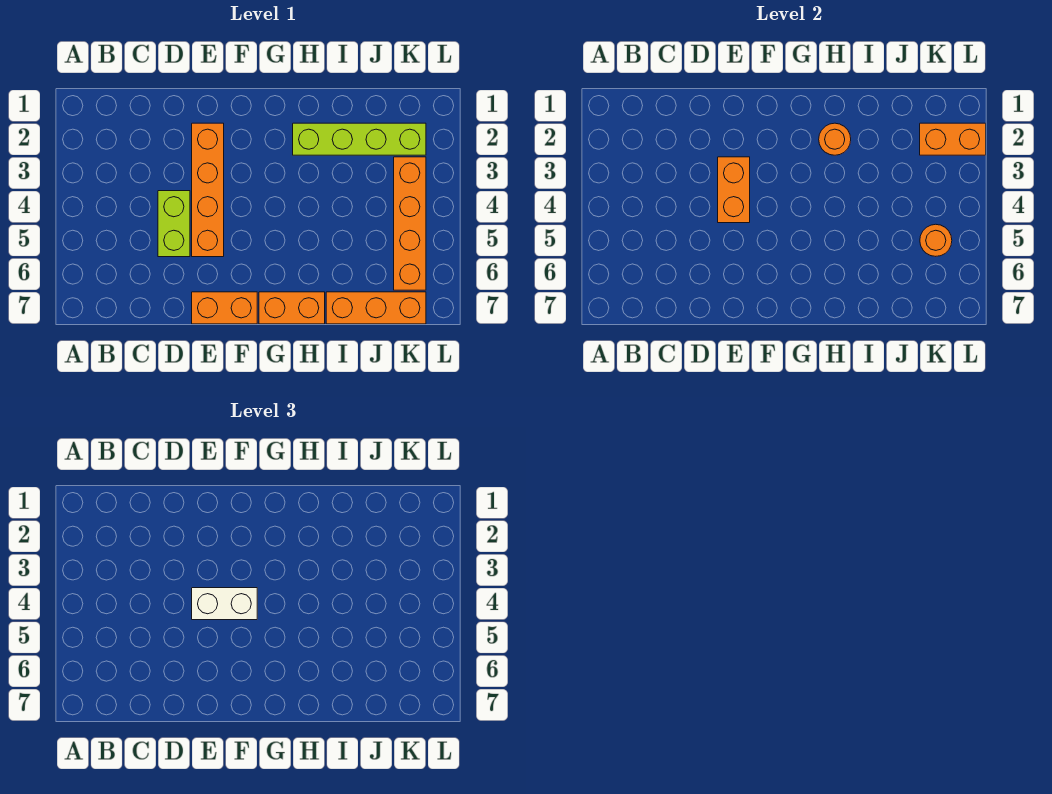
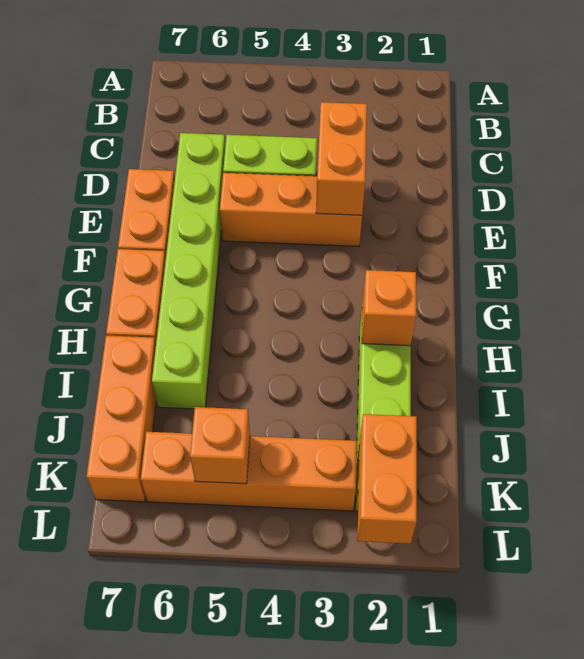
none -> lime brick D6:I6 level 1
orange brick E2:E5 level 1 -> orange brick E3:E5 level 1
orange brick E3:E4 level 2 -> orange brick D3:E3 level 2
white brick E4:F4 level 3 -> none
orange round brick H2 level 2 -> orange brick H2 level 2
orange round brick K5 level 2 -> orange brick K5 level 2

